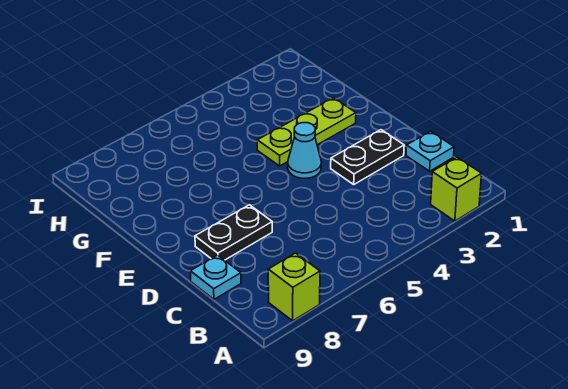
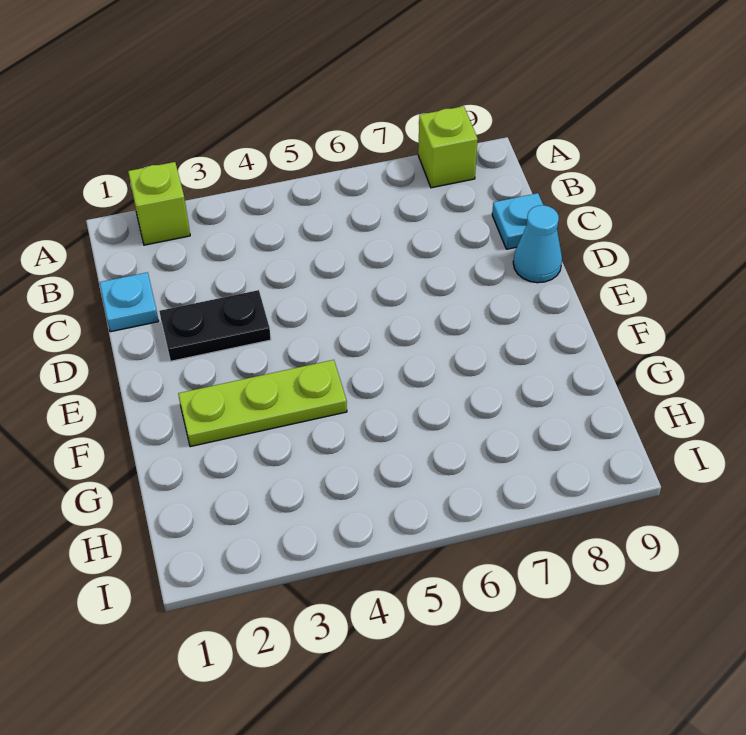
black plate D7:D8 level 1 -> none
cyan cone E4 level 1 -> cyan cone D9 level 1

